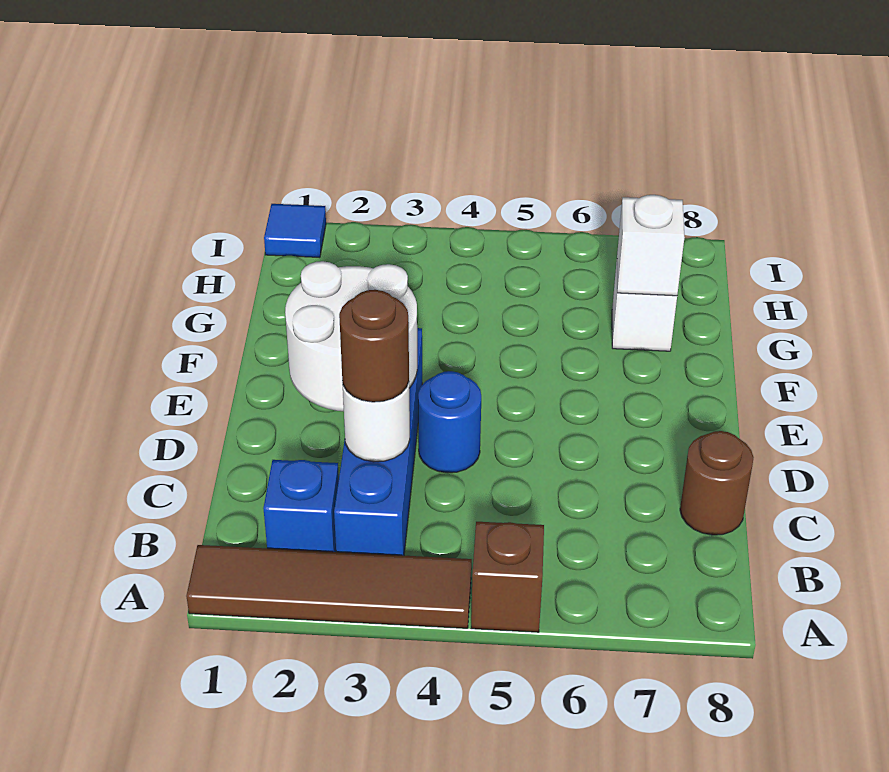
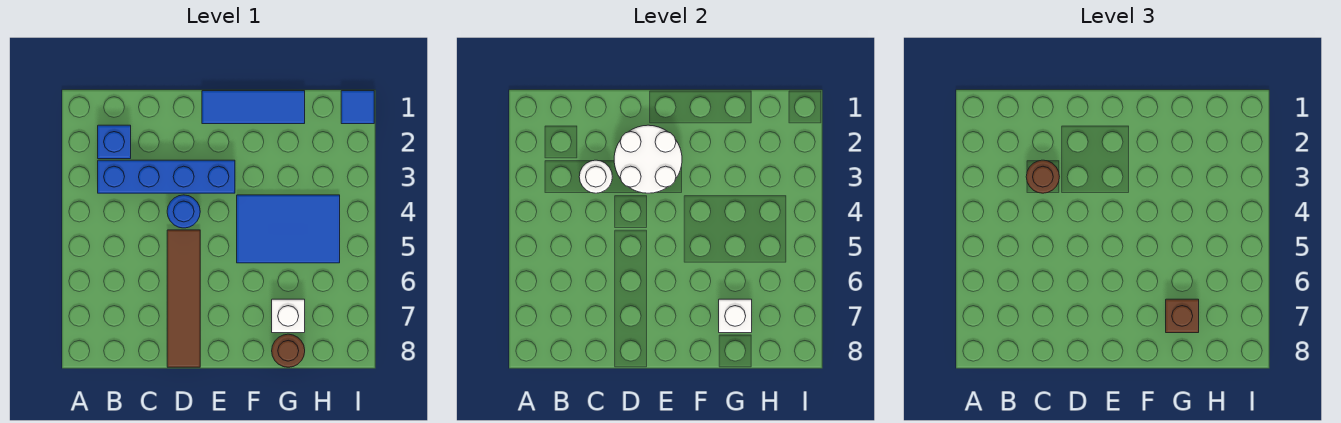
brown tile A1:A4 level 1 -> brown tile D5:D8 level 1
brown brick A5 level 1 -> brown brick G7 level 3
brown round brick C8 level 1 -> brown round brick G8 level 1
none -> blue tile E1:G1 level 1
none -> blue tile F4:H5 level 1

